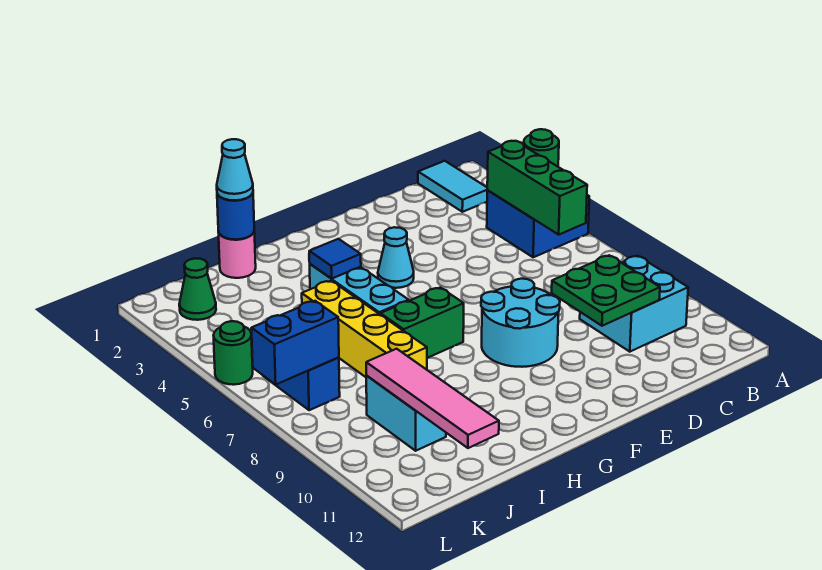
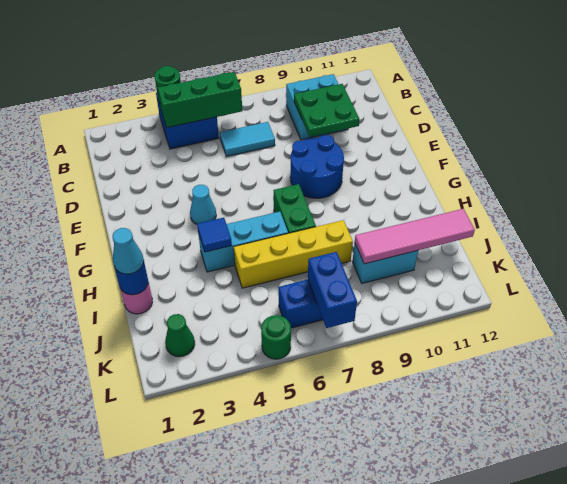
cyan tile B1:B2 level 1 -> cyan tile C6:C7 level 1
cyan round brick E8:F9 level 1 -> blue round brick E8:F9 level 1

